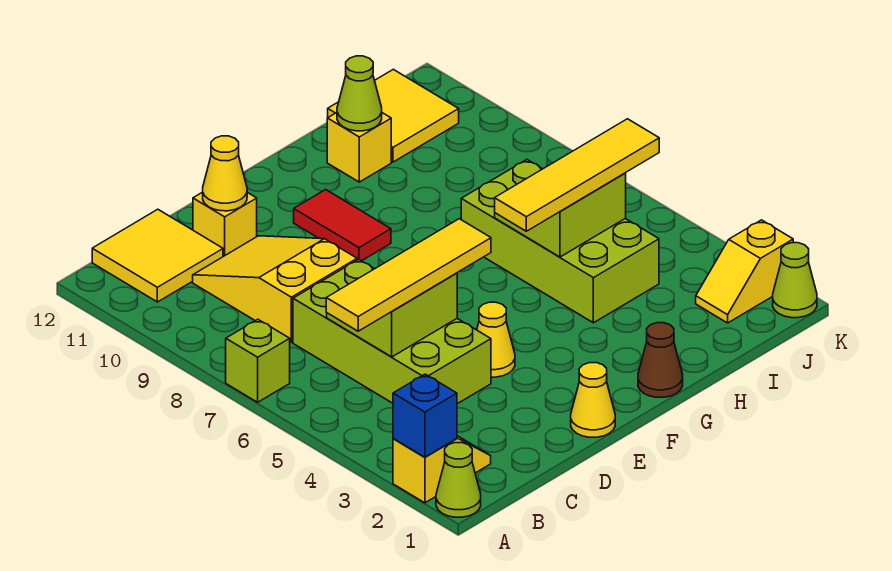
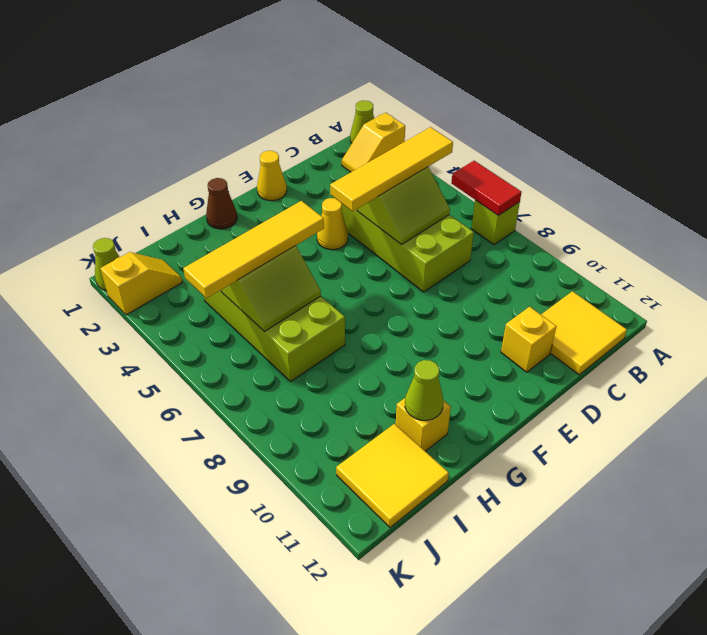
blue brick A2 level 2 -> none
yellow slope C8:D10 level 1 top 8 -> none
yellow cone D11 level 2 -> none
red tile F9:F10 level 1 -> red tile A6:A7 level 2

